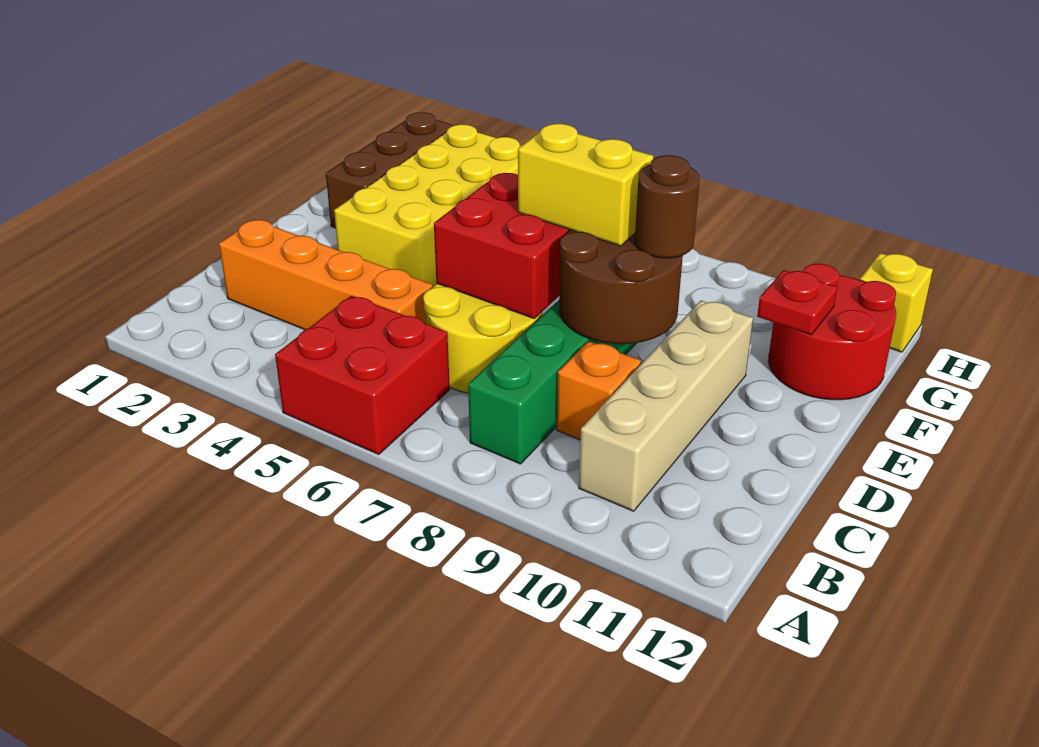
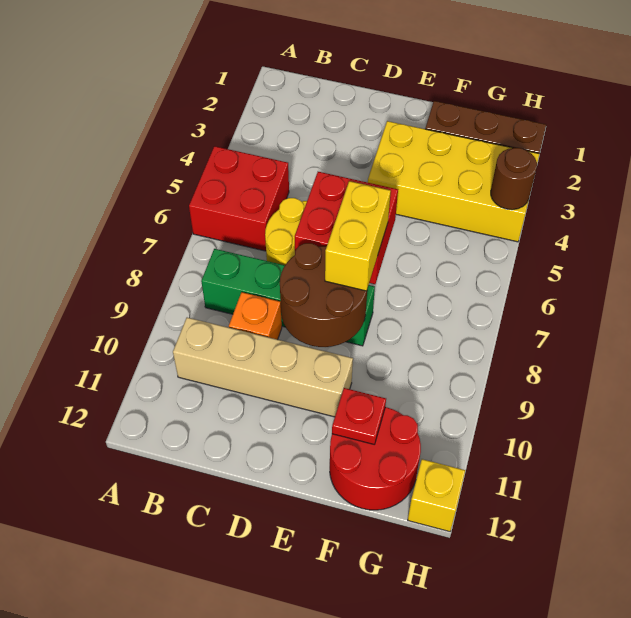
orange brick C2:C5 level 1 -> none
brown round brick E9 level 3 -> brown round brick H4 level 2

